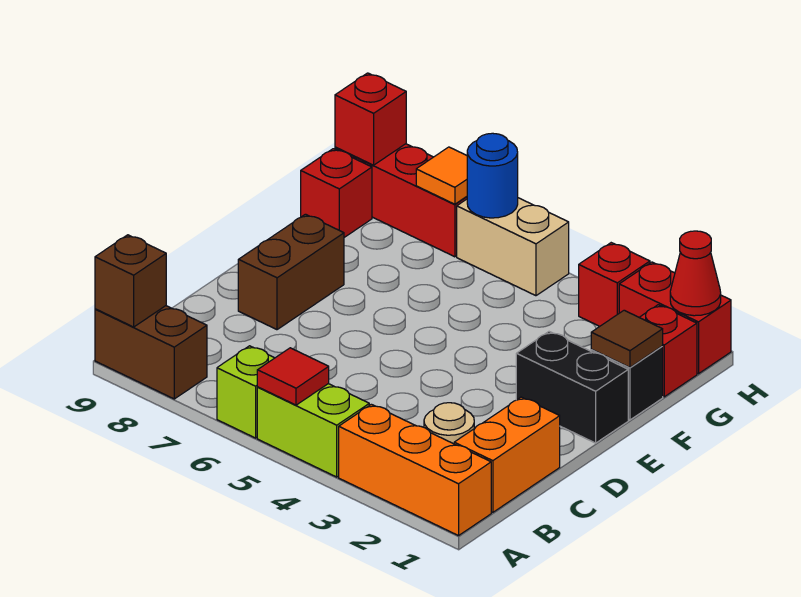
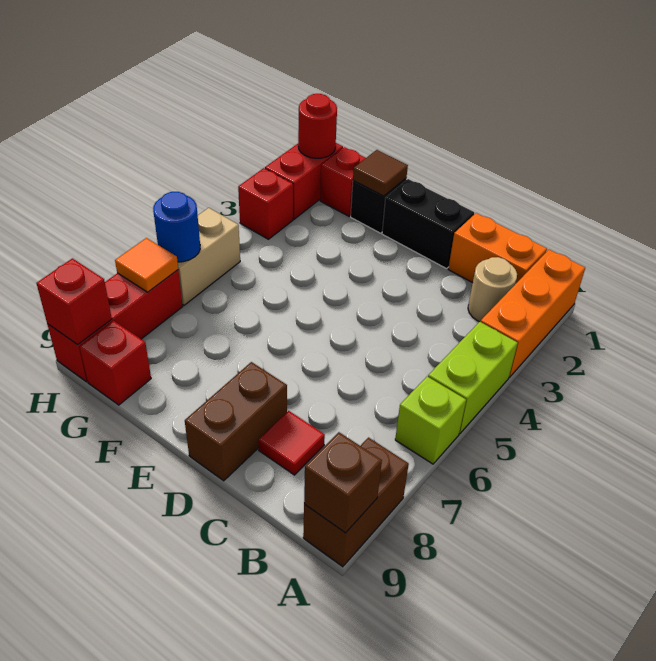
red tile A5 level 2 -> red tile C8 level 1
brown brick D8:E8 level 1 -> brown brick D8:D9 level 1
black brick E1:E2 level 1 -> black brick D1:E1 level 1
red cone H1 level 2 -> red round brick H1 level 2

